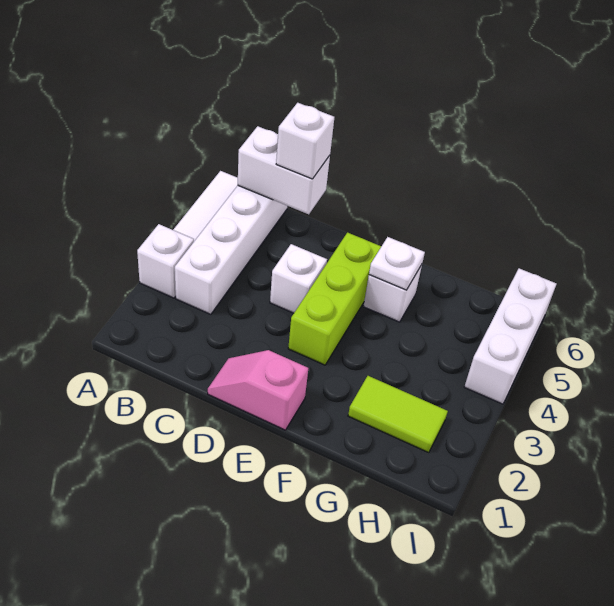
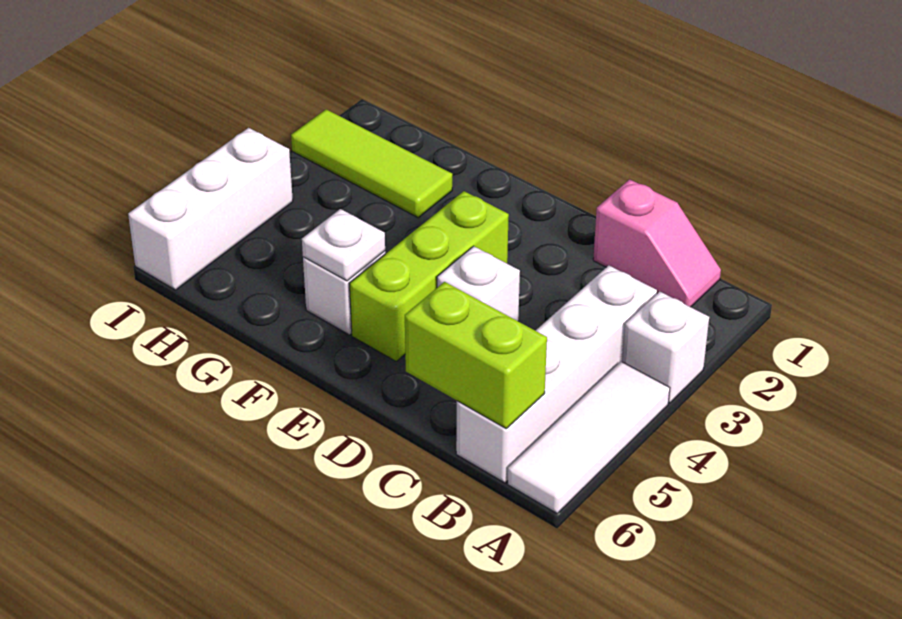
white brick B6:C6 level 2 -> lime brick B6:C6 level 2
white brick C6 level 3 -> none
pink slope D1:E1 level 1 top E -> pink slope B1:C1 level 1 top C
lime tile G2:H2 level 1 -> lime tile G2:I2 level 1

